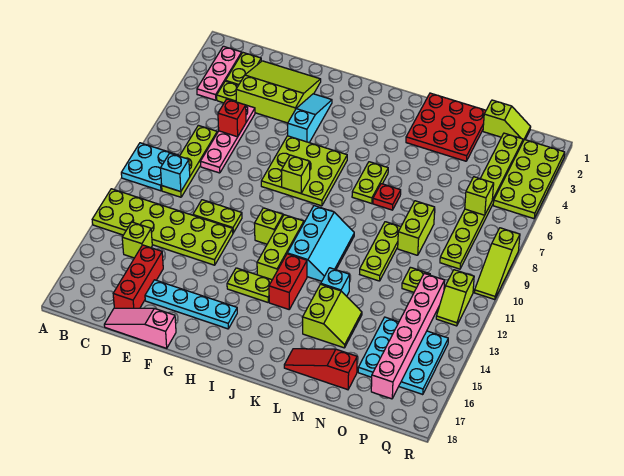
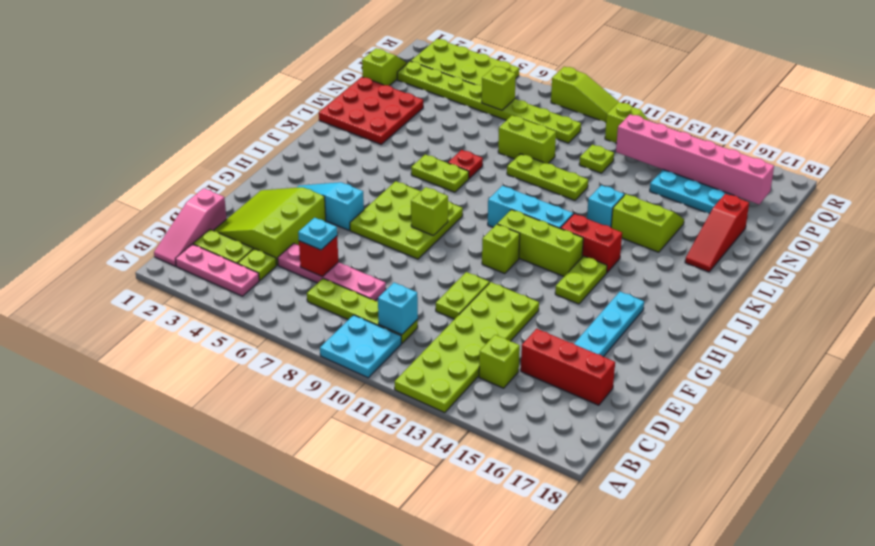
none -> cyan plate D6 level 3
pink slope D18:F18 level 1 top F -> pink slope B1:D1 level 1 top D

